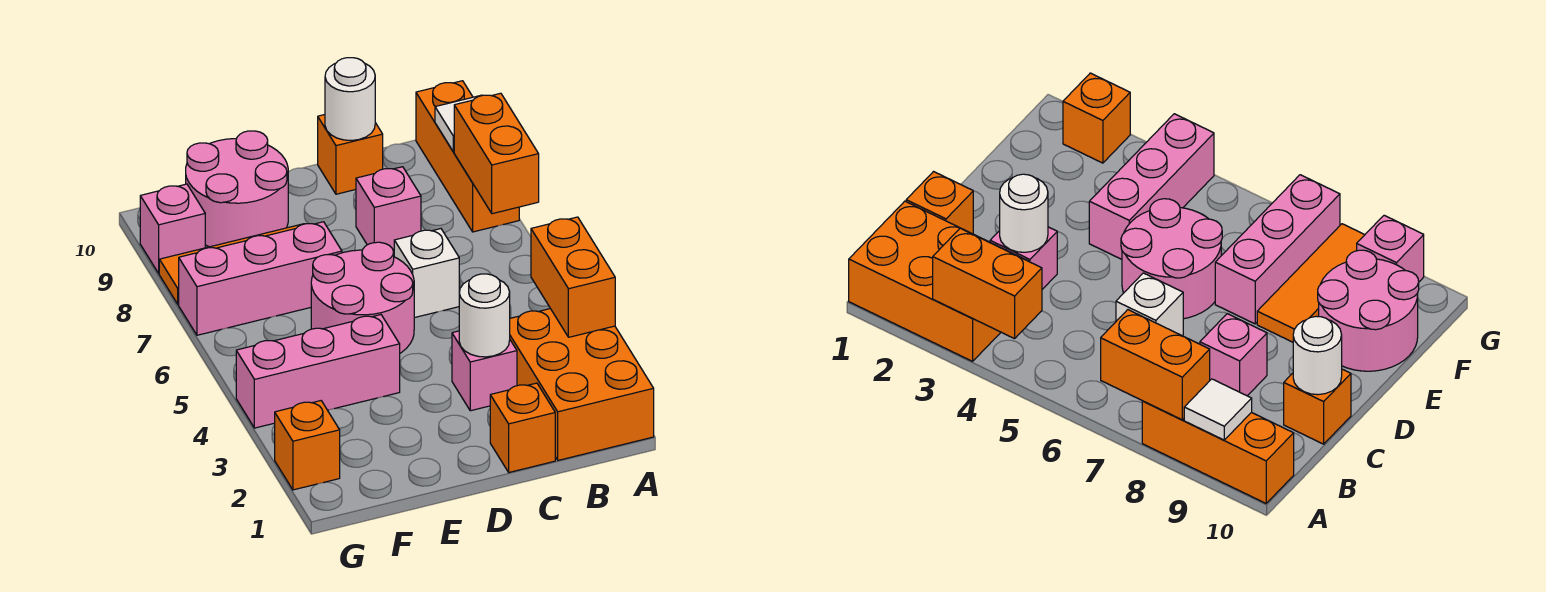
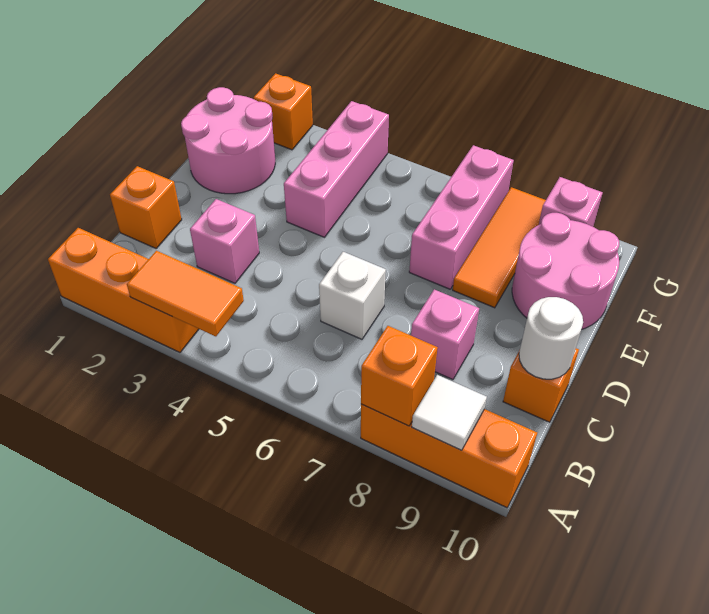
orange brick A1:B3 level 1 -> orange brick A1:A3 level 1
orange brick A3:A4 level 2 -> orange tile A3:A4 level 2
orange brick A7:A8 level 2 -> orange brick A8 level 2
white round brick C3 level 2 -> none
pink round brick D5:E6 level 1 -> pink round brick E1:F2 level 1

